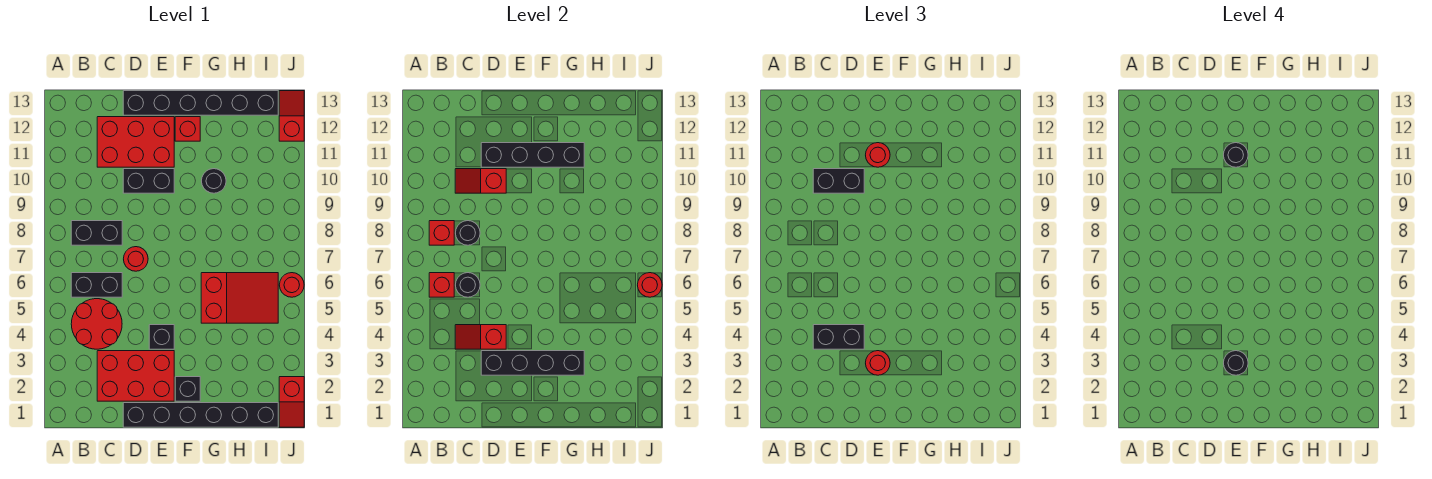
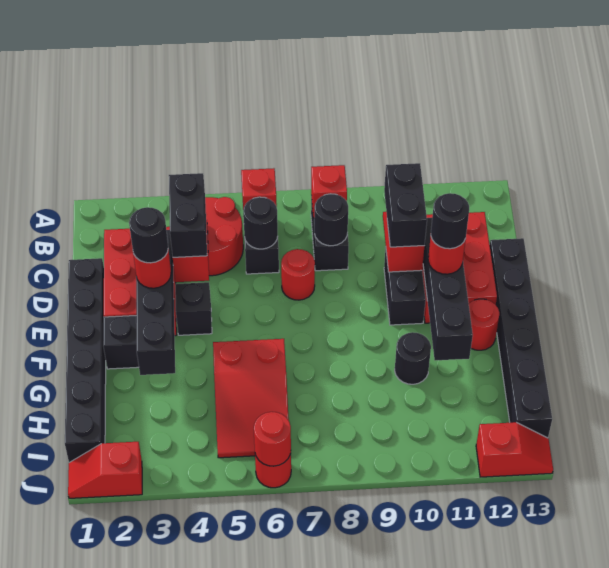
red brick F12 level 1 -> red round brick F12 level 1

